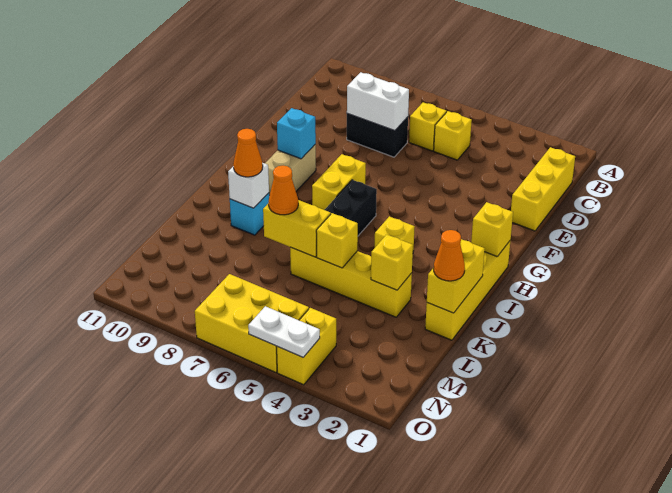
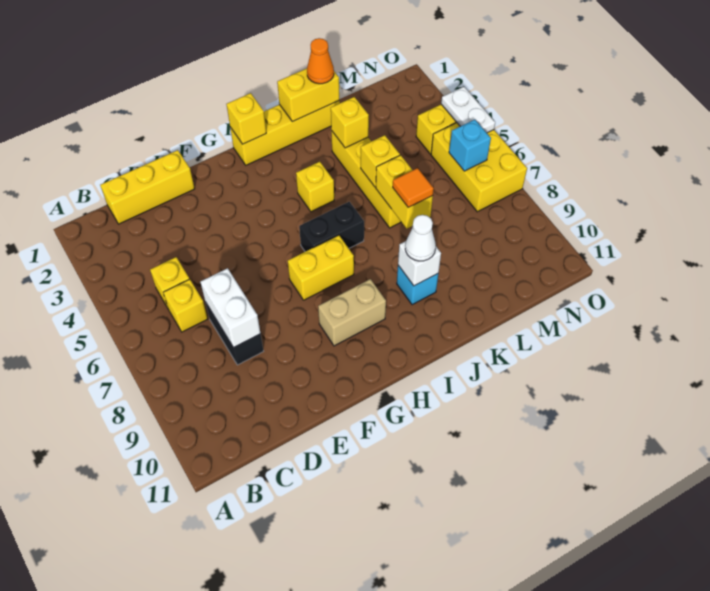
cyan brick G9 level 2 -> cyan brick N6 level 2
orange cone J9 level 3 -> white cone J9 level 3
orange cone K7 level 3 -> orange tile K7 level 3

